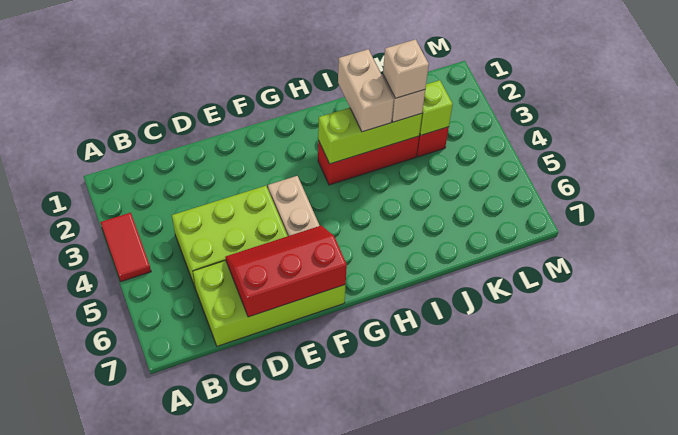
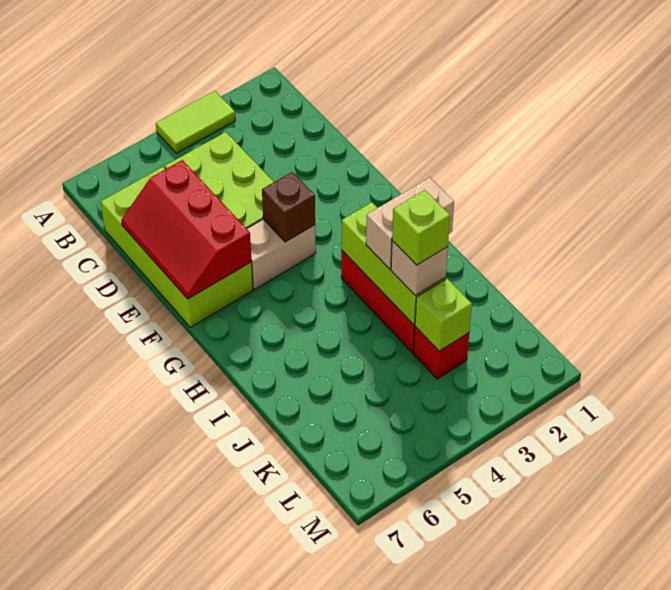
red tile A3:A4 level 1 -> lime tile A3:A4 level 1
red slope D6:F7 level 2 top 7 -> red slope D6:F7 level 2 top 6
none -> brown brick F4 level 2
tan brick J3 level 4 -> lime brick J3 level 4

